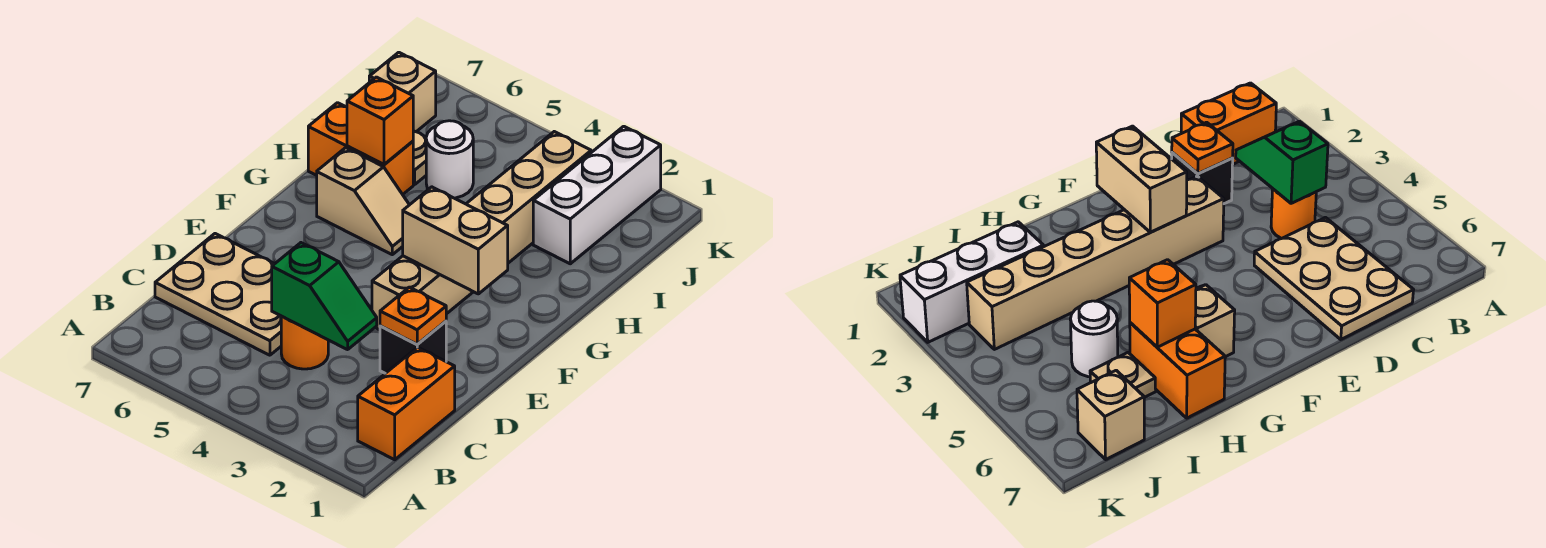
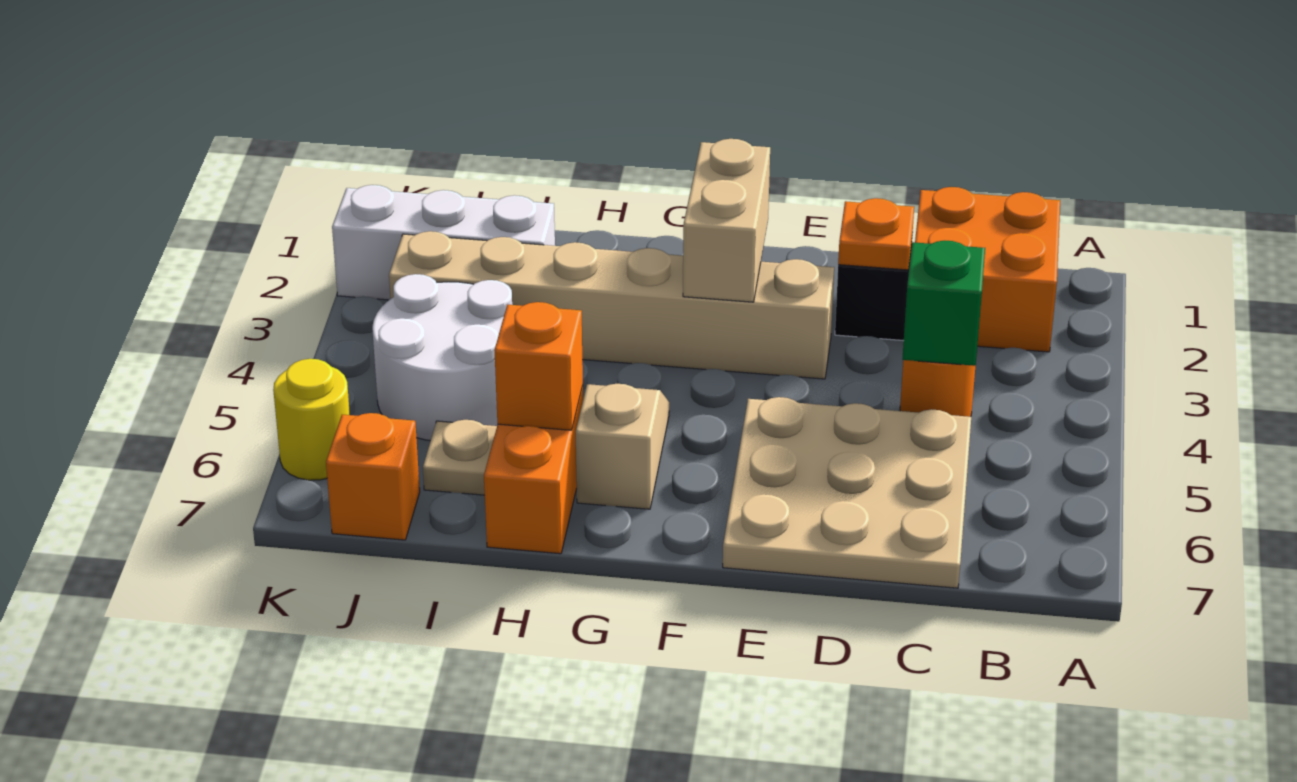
orange brick B1:C1 level 1 -> orange brick B1:C2 level 1
tan plate C5:D7 level 1 -> tan plate C5:E7 level 1
white round brick I5 level 1 -> white round brick I4:J5 level 1
tan brick J7 level 1 -> orange brick J7 level 1
none -> yellow round brick K6 level 1

